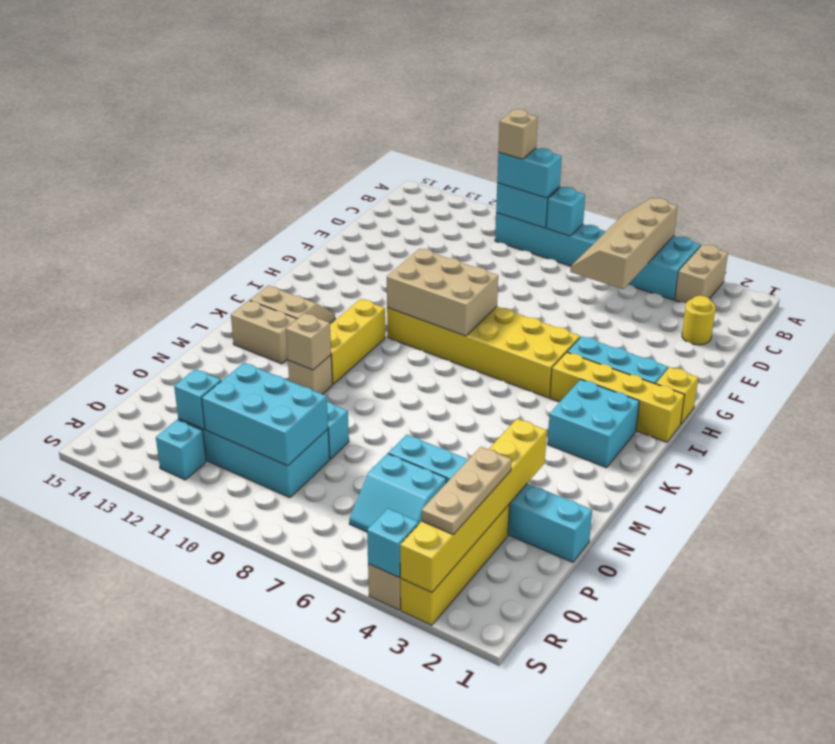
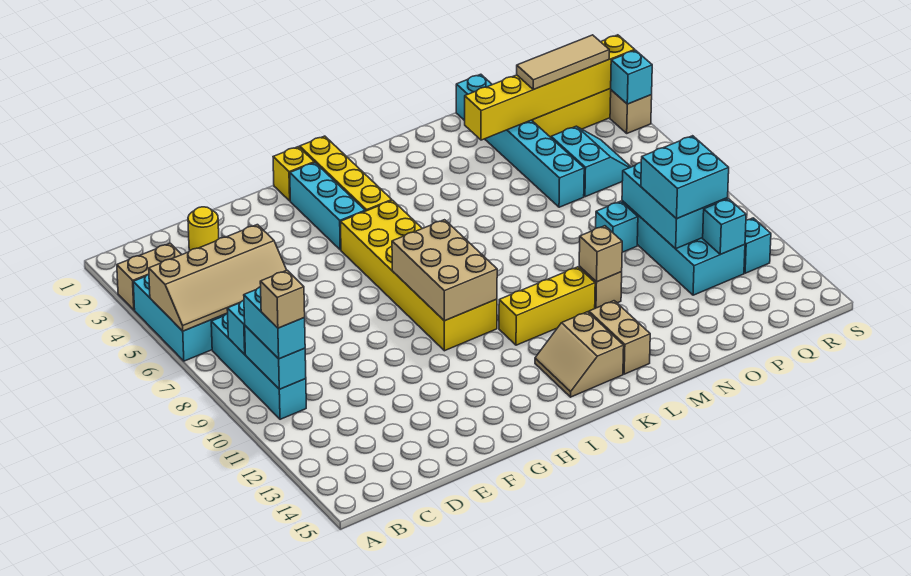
cyan brick J2:K3 level 1 -> cyan brick P10:Q11 level 3
tan plate P3:R3 level 3 -> tan tile P3:R3 level 3

